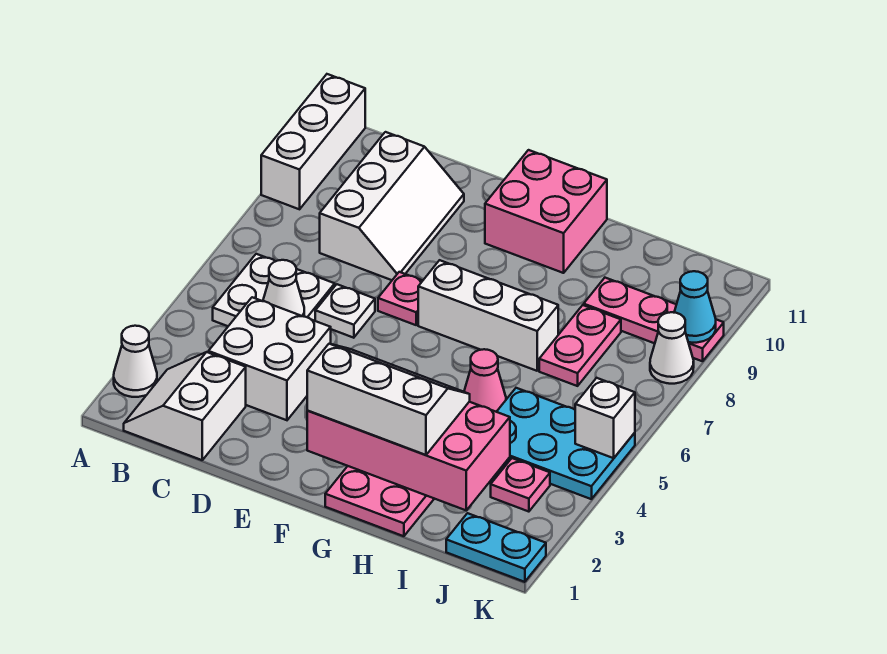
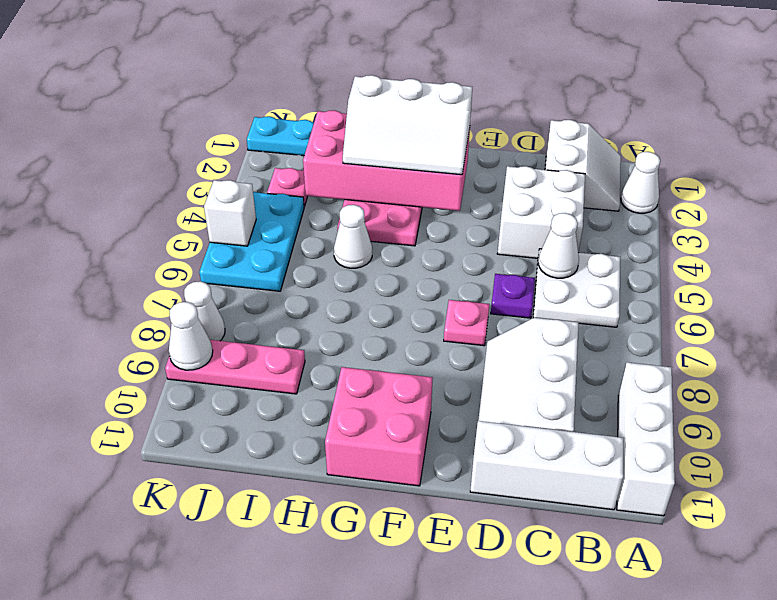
white plate D6 level 1 -> purple plate D6 level 1
white brick F7:H7 level 1 -> white brick B11:D11 level 1
pink cone H5 level 1 -> white cone H5 level 1
cyan plate I4:K5 level 1 -> cyan plate J4:K6 level 1
pink plate I7:I8 level 1 -> none
cyan cone K9 level 2 -> white cone K9 level 2

